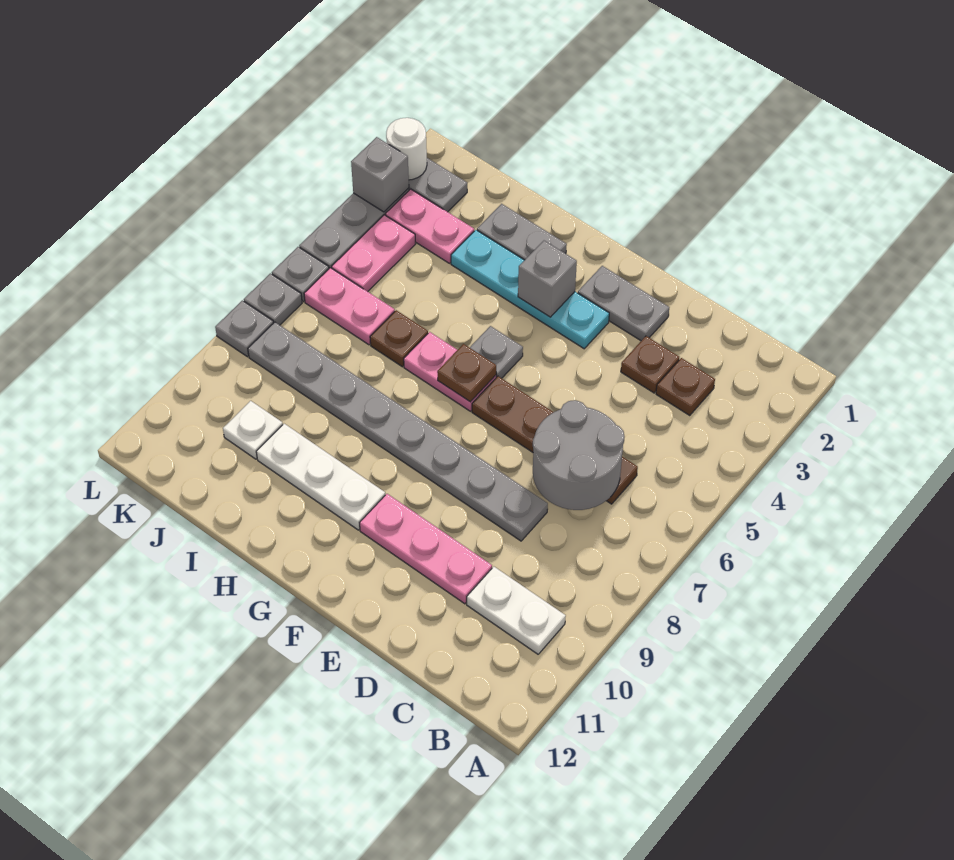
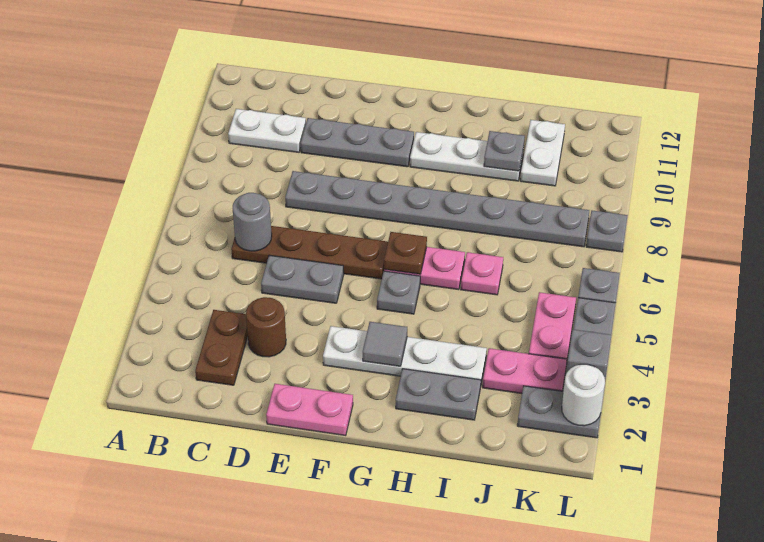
brown plate C3 level 1 -> brown plate C2:C3 level 1
grey round brick C6:D7 level 2 -> grey round brick C6 level 2
brown plate D3 level 1 -> brown round brick D3 level 1
pink plate D10:F10 level 1 -> grey plate D10:F10 level 1
grey plate E2:F2 level 1 -> grey plate D5:E5 level 1
cyan plate F3:I3 level 1 -> white plate F3:I3 level 1
grey brick G3 level 2 -> grey tile G3 level 2
brown plate I6 level 1 -> pink plate I6 level 1
pink plate J6:K6 level 1 -> pink plate E1:F1 level 1
white plate J10 level 1 -> white plate J10:J11 level 1
grey plate L7 level 1 -> grey plate I10 level 2

